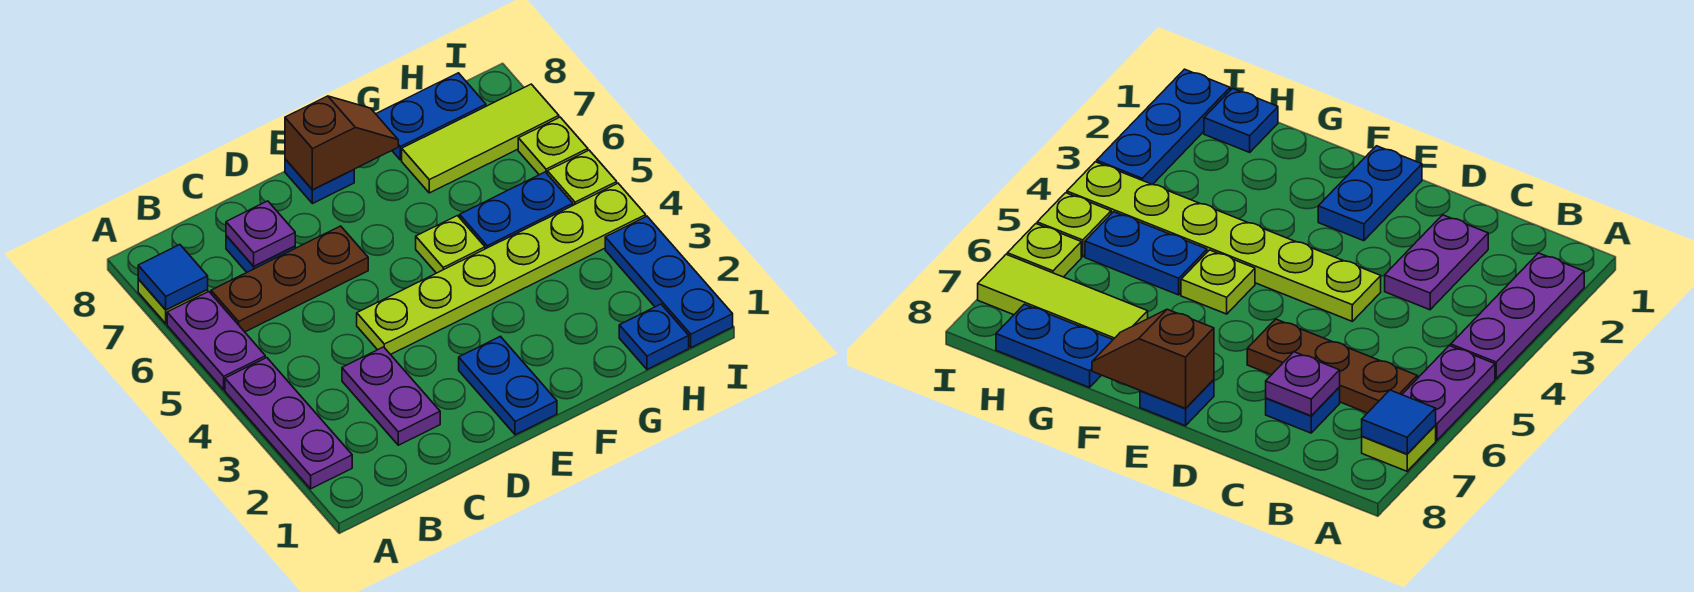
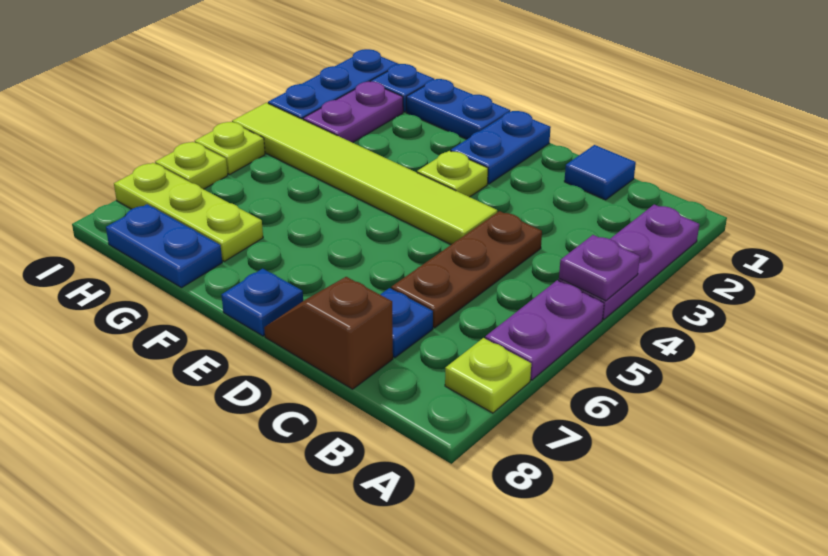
blue tile A7 level 2 -> blue tile C1 level 1
brown plate B6:D6 level 1 -> brown plate C4:C6 level 1
purple plate C2:C3 level 1 -> purple plate H2:H3 level 1
purple plate C7 level 2 -> purple plate A4 level 2
lime plate D4:I4 level 1 -> lime tile D4:I4 level 1
brown slope E8:F8 level 2 top E -> brown slope C8:D8 level 1 top C
lime plate F5 level 1 -> lime plate E3 level 1
blue plate G5:H5 level 1 -> blue plate F1:G1 level 1
lime tile G7:I7 level 1 -> lime plate G7:I7 level 1

